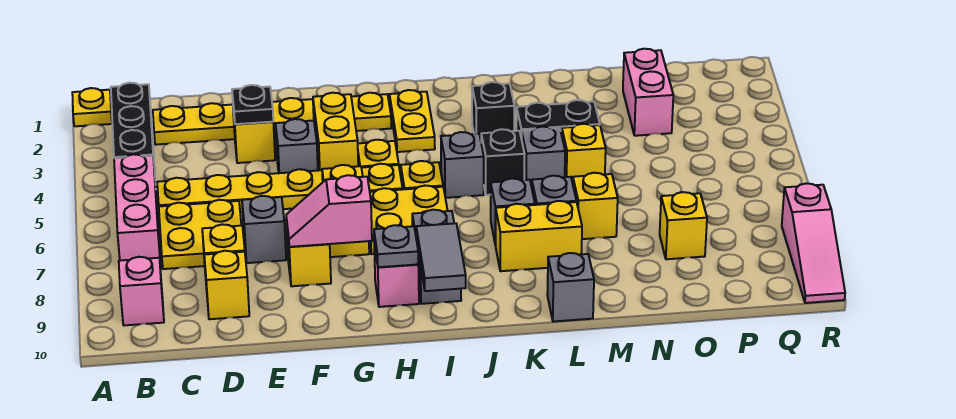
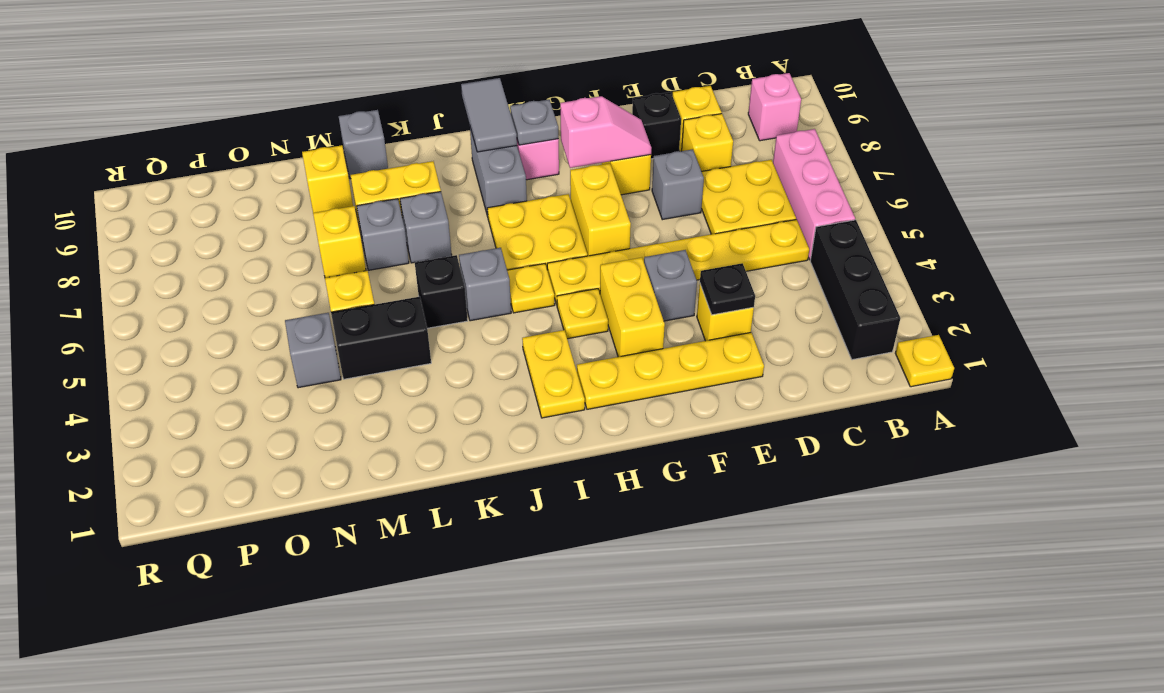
yellow plate C2:H2 level 1 -> yellow plate E2:H2 level 1
black brick K3 level 1 -> black brick E9 level 1
grey brick L5 level 1 -> grey brick N4 level 1
pink brick O2:O3 level 1 -> none
yellow brick O8 level 1 -> yellow brick M9 level 1
pink slope R8:R10 level 1 top 8 -> none

